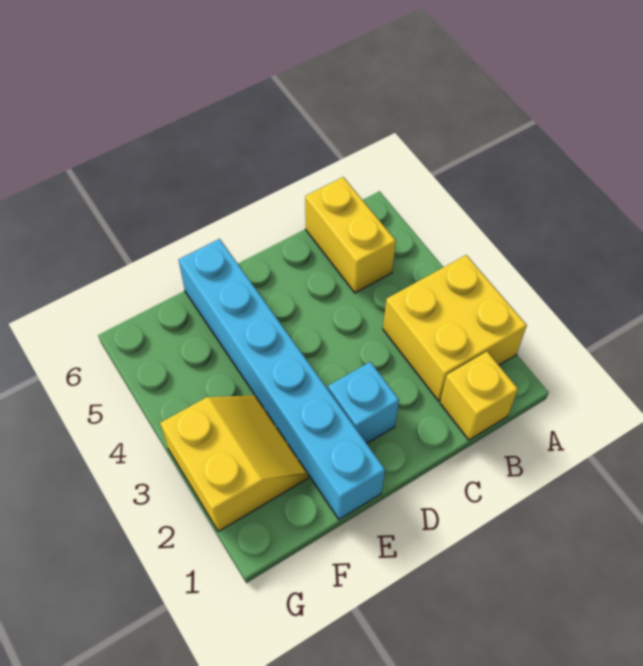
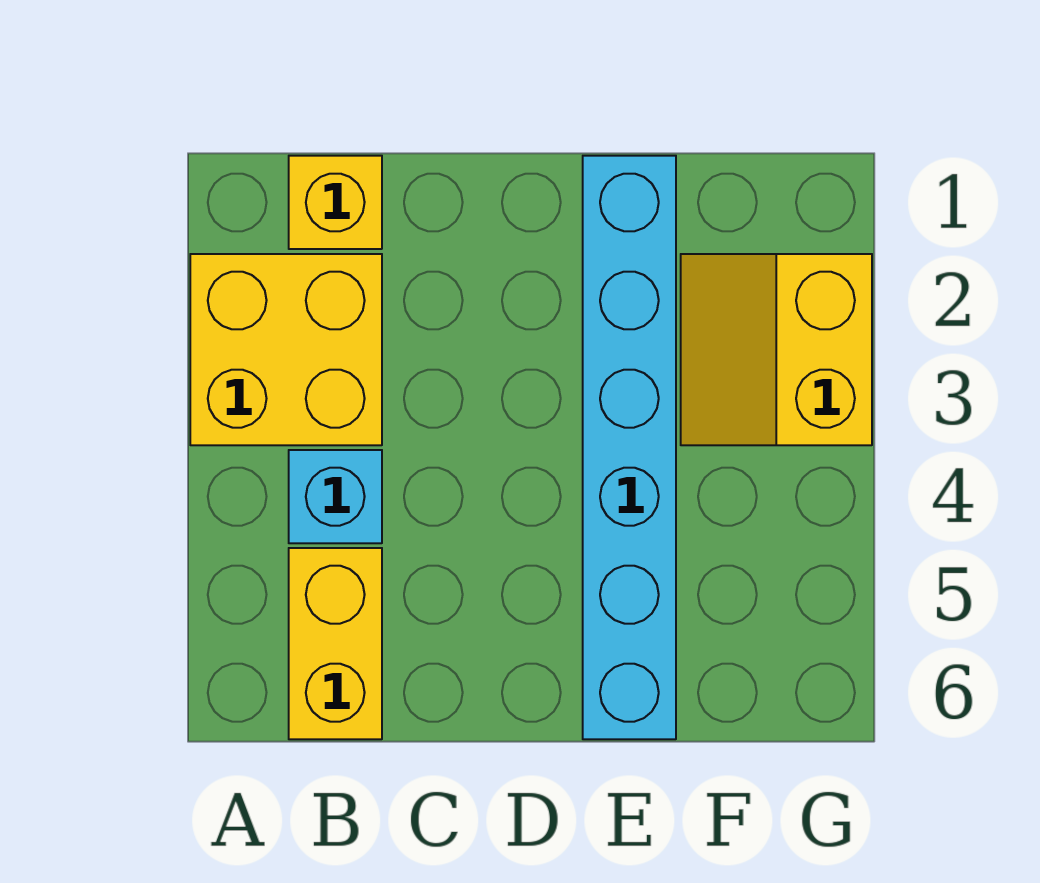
cyan brick D2 level 1 -> cyan brick B4 level 1

